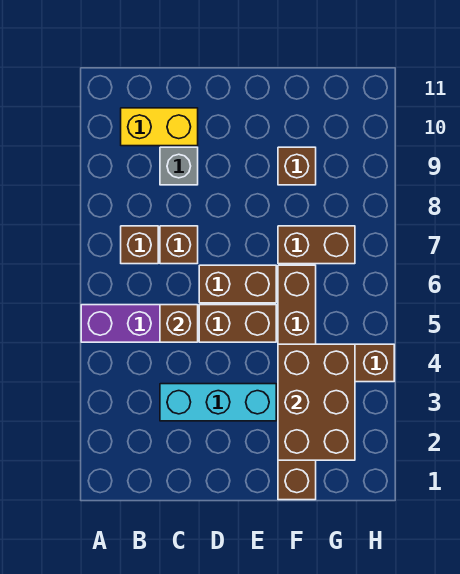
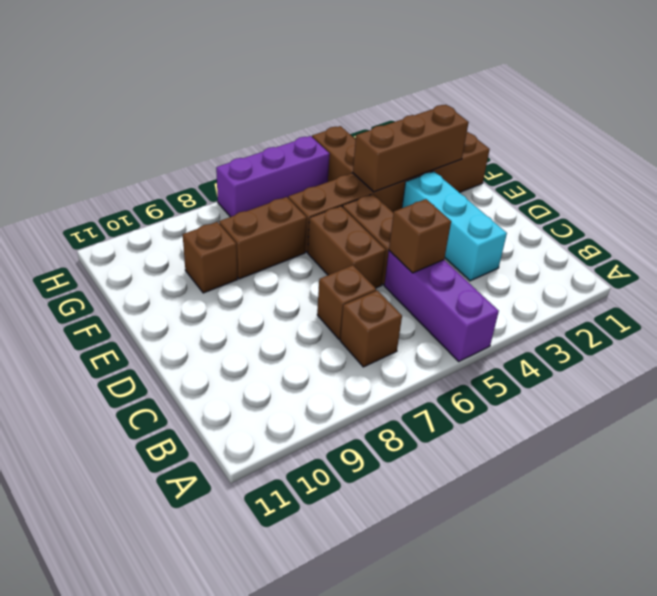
yellow brick B10:C10 level 1 -> none
grey brick C9 level 1 -> none
brown brick F2:G4 level 2 -> brown brick F2:F4 level 2
brown brick F7:G7 level 1 -> brown brick F7:F8 level 1
none -> purple brick H5:H7 level 1

